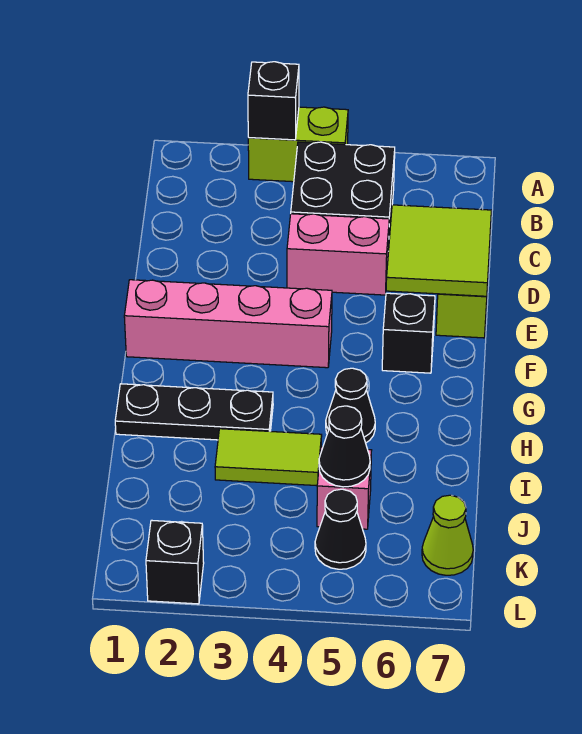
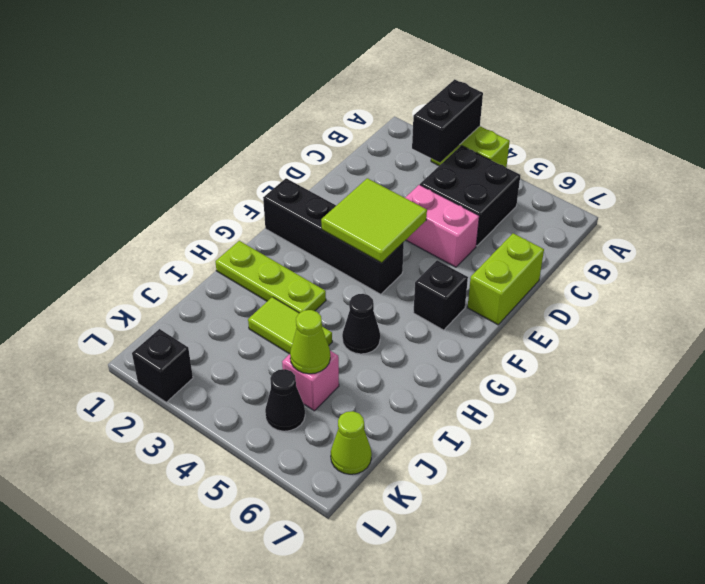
black brick A3 level 2 -> black brick A3:B3 level 2
lime tile D6:E7 level 2 -> lime tile E3:F4 level 2
pink brick F1:F4 level 1 -> black brick F1:F4 level 1
black plate H1:H3 level 1 -> lime plate H1:H3 level 1
black cone J5 level 2 -> lime cone J5 level 2

